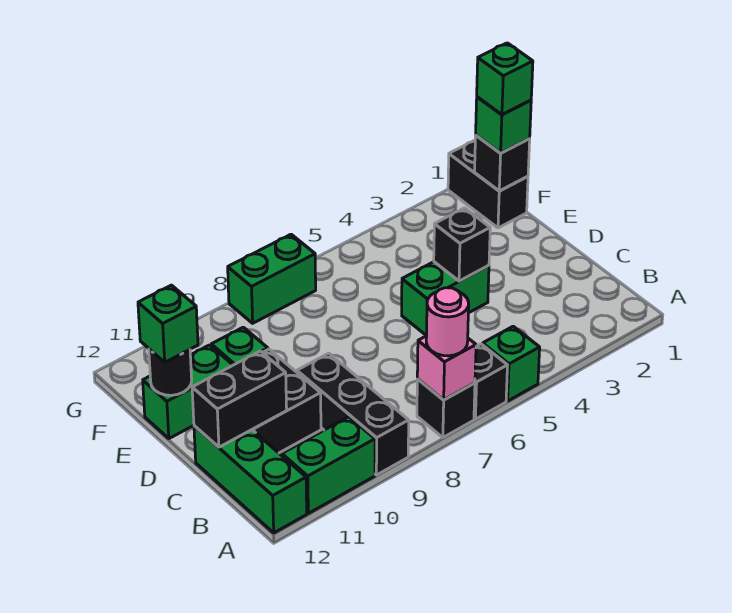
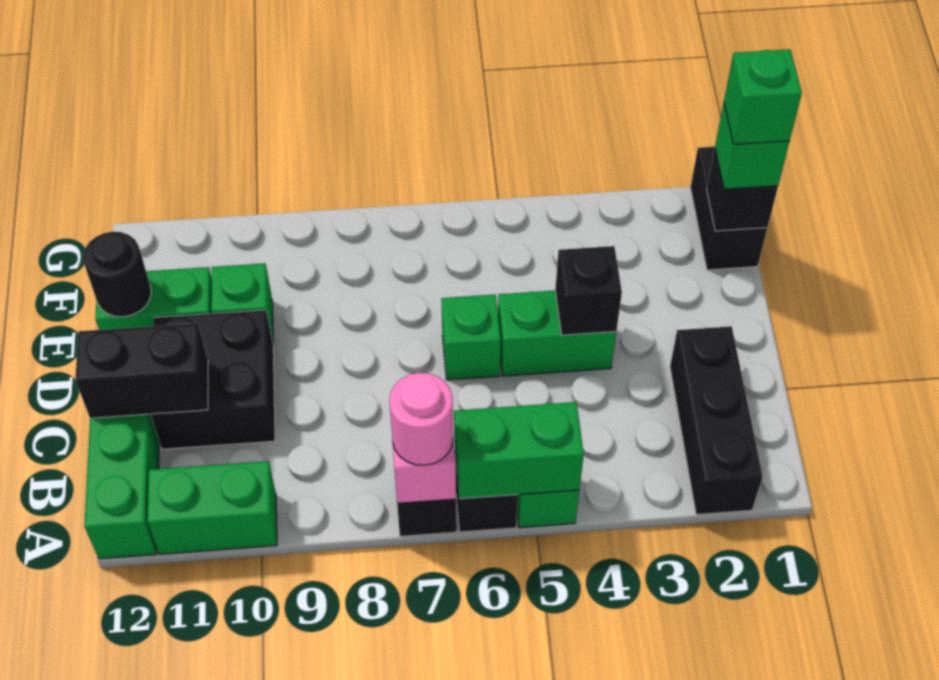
black brick A9:C9 level 1 -> black brick A2:C2 level 1
green brick E12 level 3 -> green brick D6 level 1
green brick G7:G8 level 1 -> green brick A5:A6 level 2

